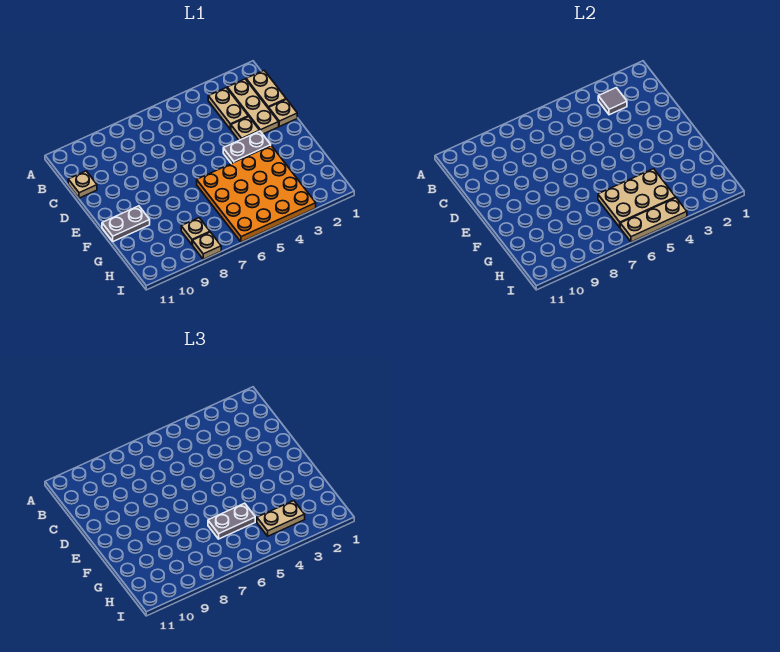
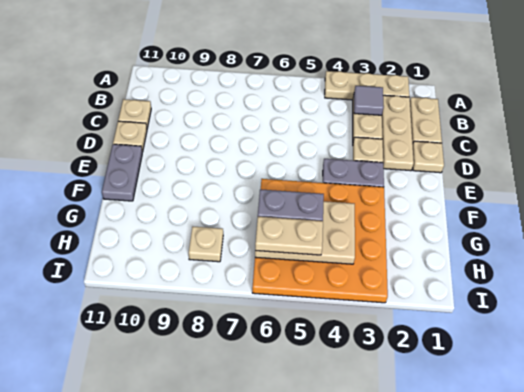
grey plate F10:F11 level 1 -> grey plate E11:F11 level 1
tan plate H3:H4 level 3 -> tan plate H5:H6 level 3
tan plate I4:I6 level 2 -> tan plate A2:A4 level 1
tan plate I8 level 1 -> tan plate D11 level 1

